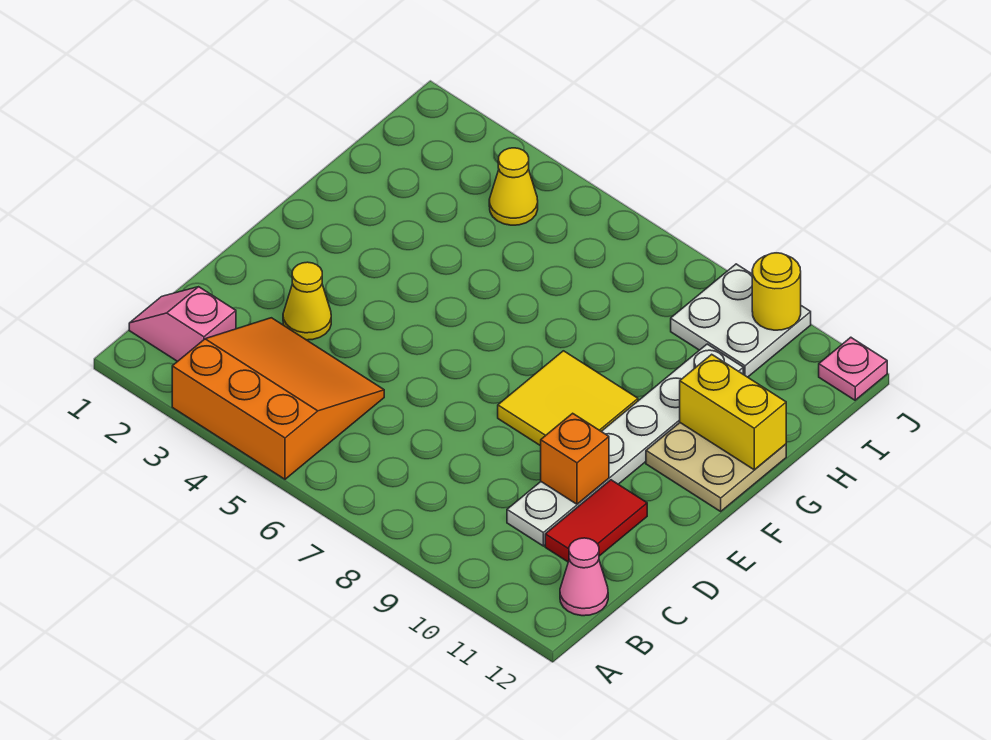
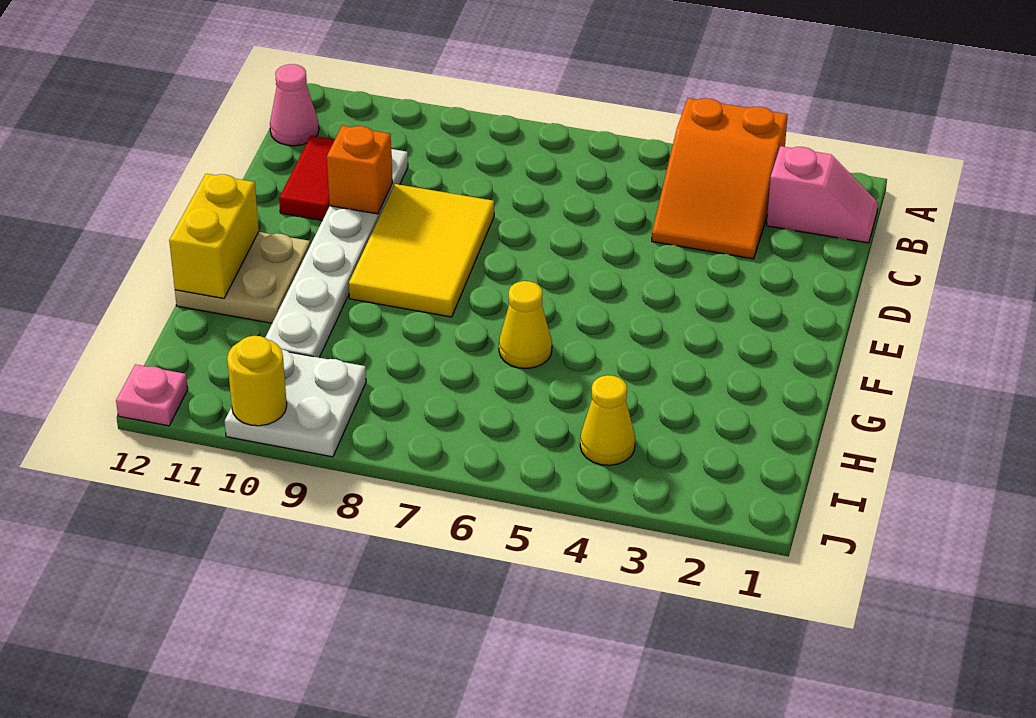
orange slope A3:C5 level 1 top A -> orange slope A3:C4 level 1 top A
yellow cone D3 level 1 -> yellow cone G6 level 1
yellow tile E8:F9 level 1 -> yellow tile D8:F9 level 1
yellow brick G11:G12 level 2 -> yellow brick F12:G12 level 2

